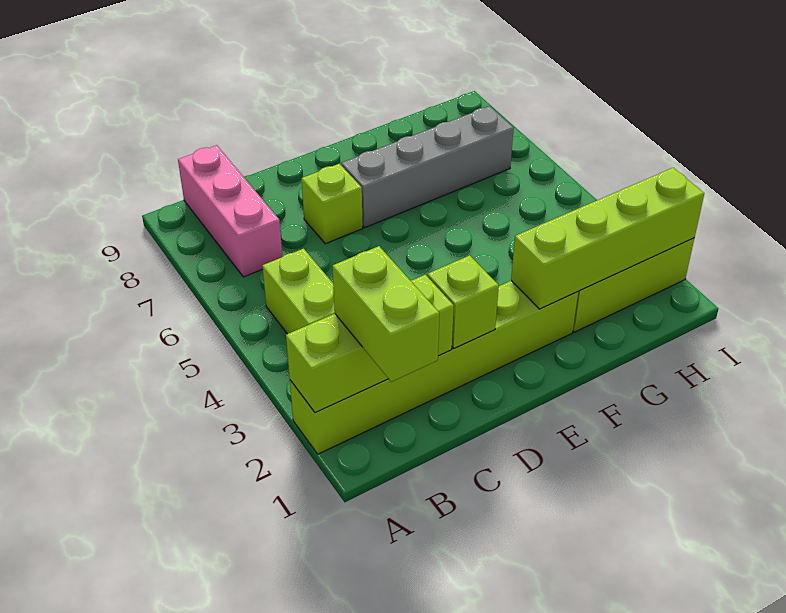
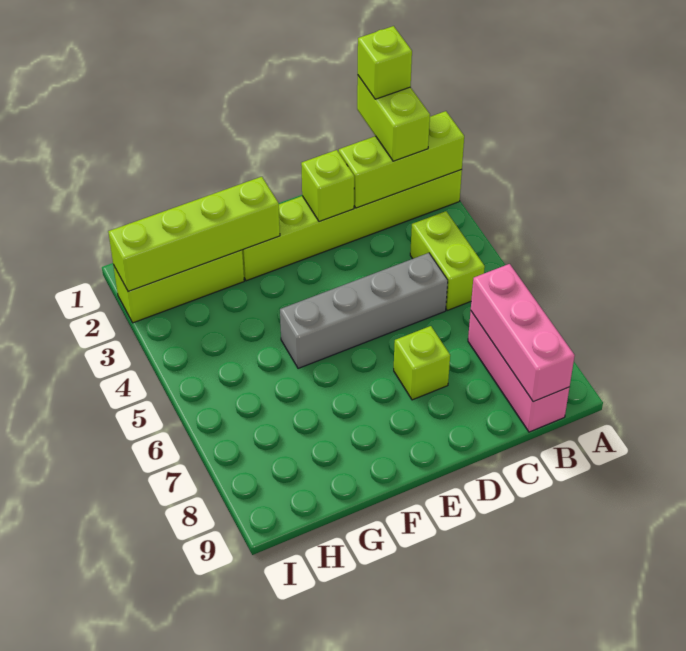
none -> lime brick B1 level 4
none -> pink brick B7:B9 level 2
grey brick E7:H7 level 1 -> grey brick C5:F5 level 1

